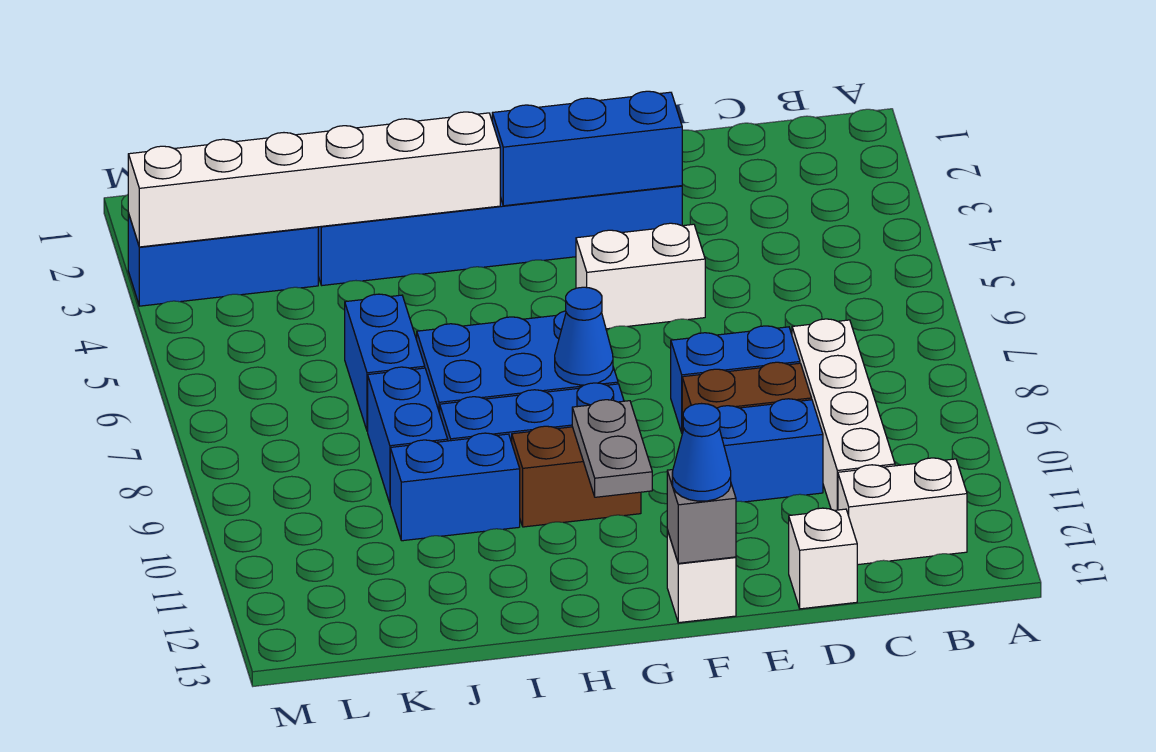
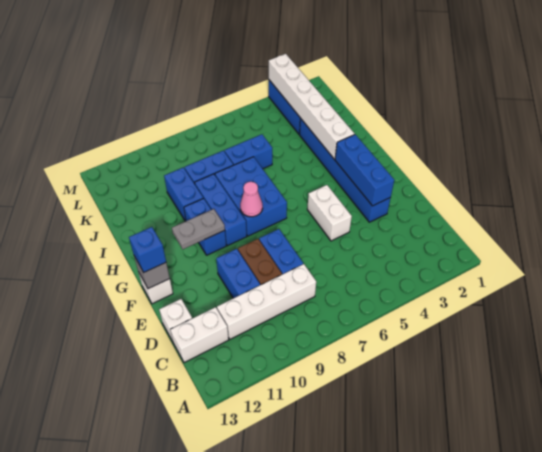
white brick B12:C12 level 1 -> white brick C12:C13 level 1
blue cone F13 level 3 -> blue brick F13 level 3
blue cone G8 level 2 -> pink cone G8 level 2
brown brick G10:H10 level 1 -> blue brick G10:H10 level 1

